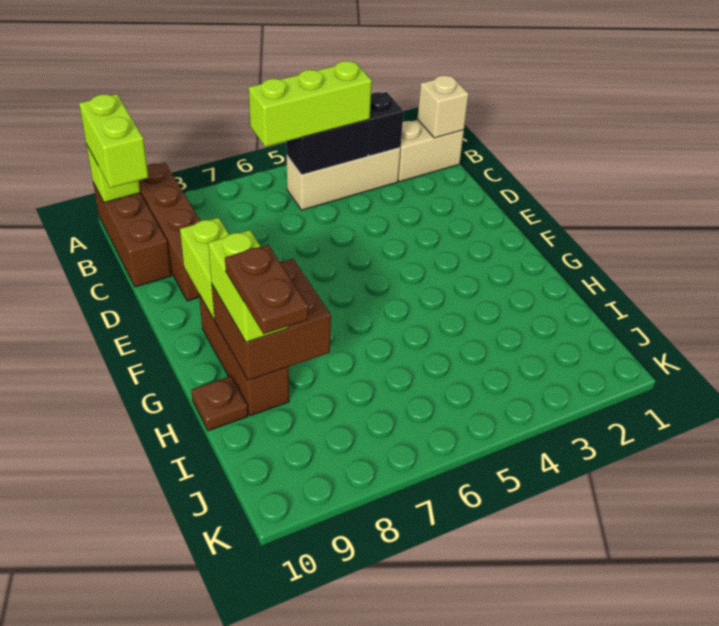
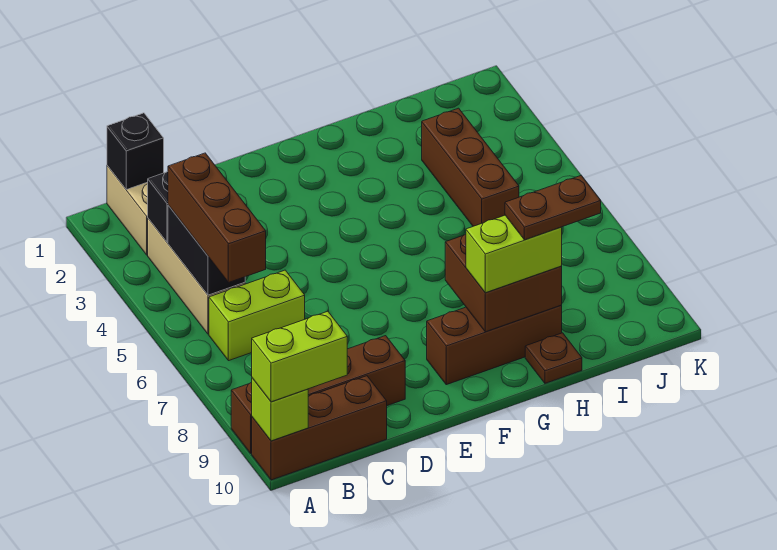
tan brick B1 level 2 -> black brick B1 level 2
lime brick B4:B6 level 3 -> brown brick B4:B6 level 3
lime brick E9:F9 level 2 -> lime brick B6:C6 level 1
none -> brown brick I3:I5 level 1

